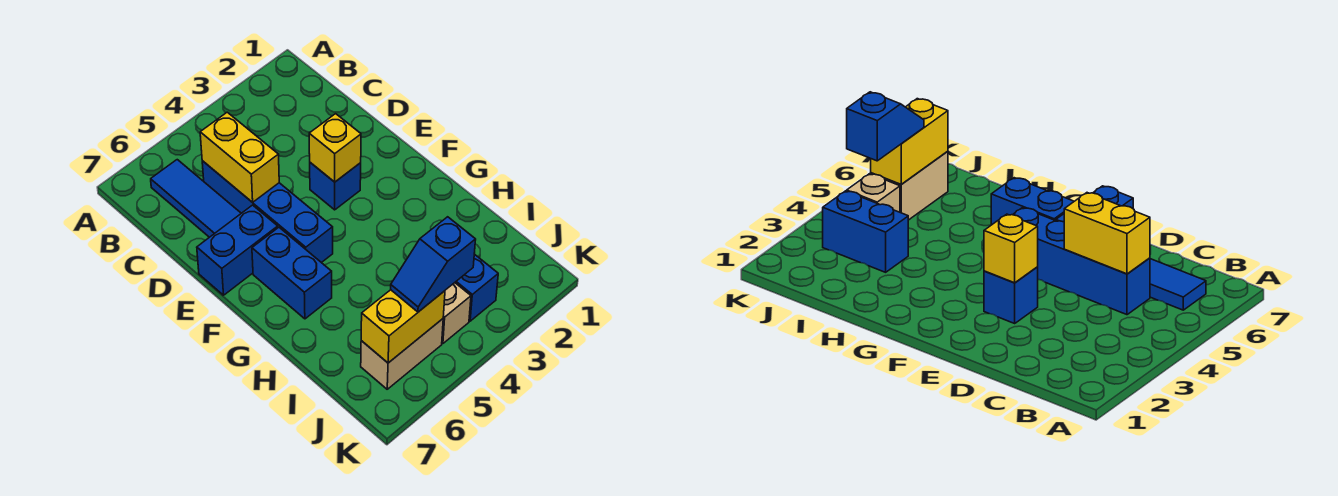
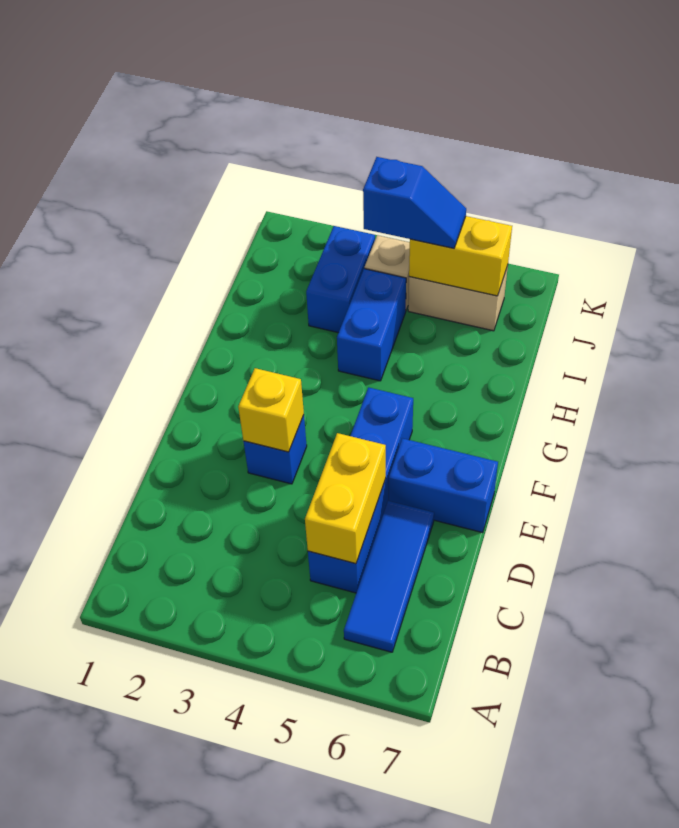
blue brick F6:G6 level 1 -> blue brick H4:I4 level 1

